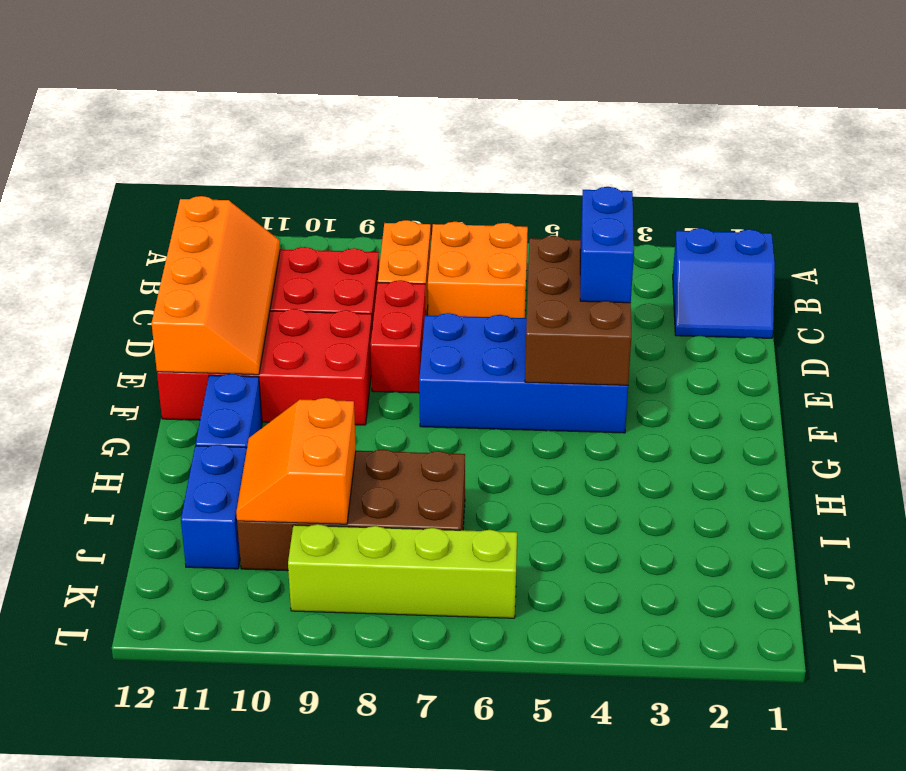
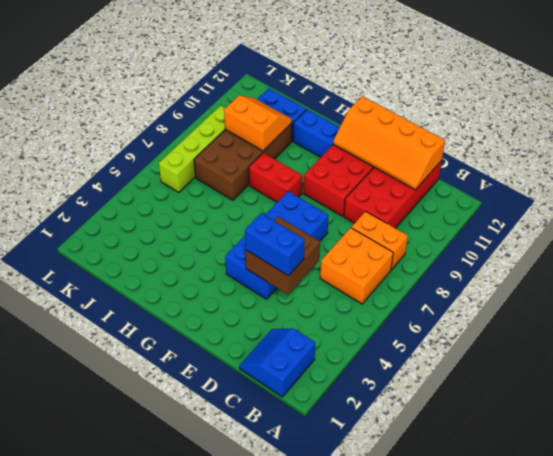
brown brick D4:F5 level 2 -> brown brick D4:E5 level 2
red brick D8:E8 level 1 -> red brick G8:H8 level 1

